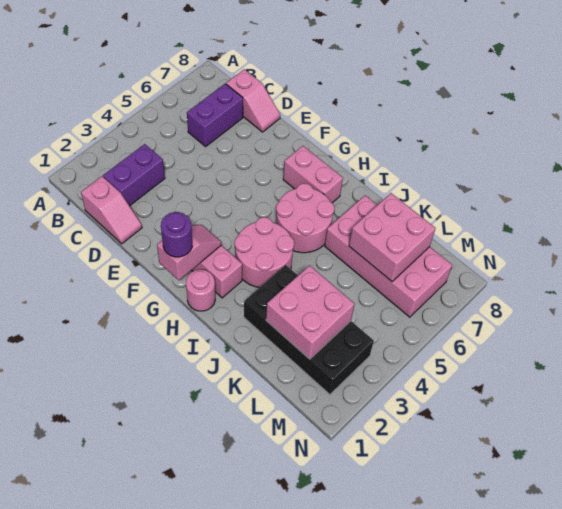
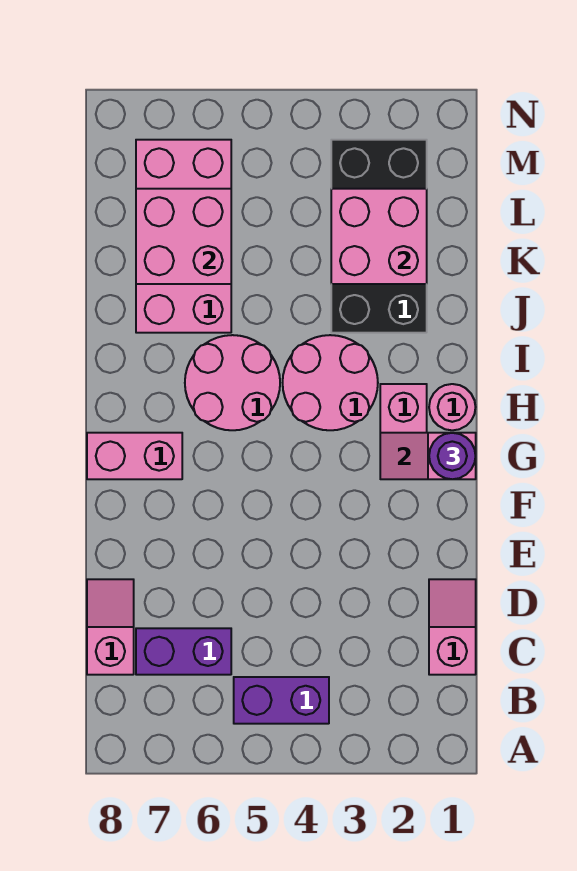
purple brick C2:C3 level 1 -> purple brick B4:B5 level 1
pink brick G7:H7 level 1 -> pink brick G7:G8 level 1

